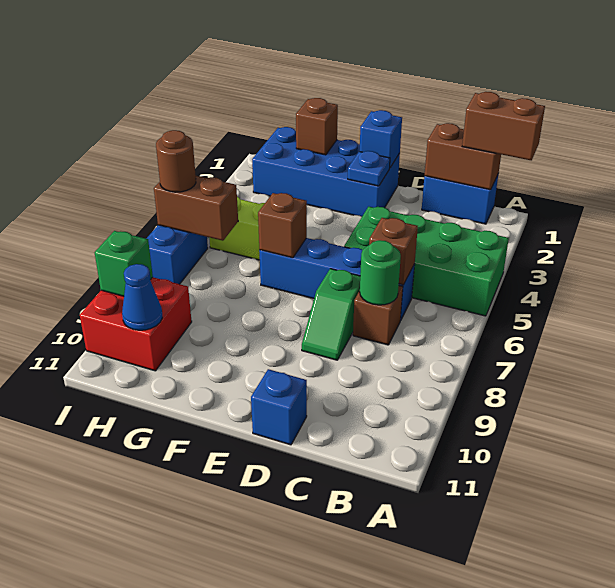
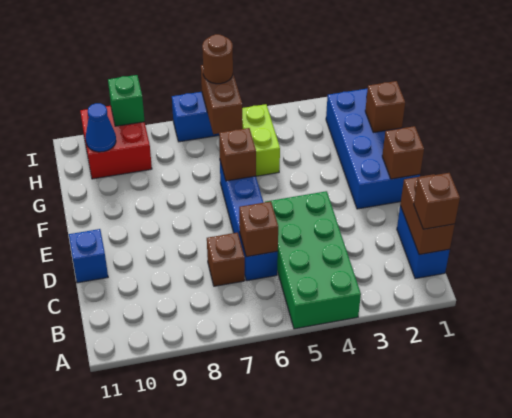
brown brick A1:B1 level 3 -> brown brick B1 level 3
green round brick C7 level 2 -> none
green slope D7:D8 level 1 top 7 -> none
blue brick E1 level 2 -> brown brick E1 level 2
blue plate E2 level 2 -> none

